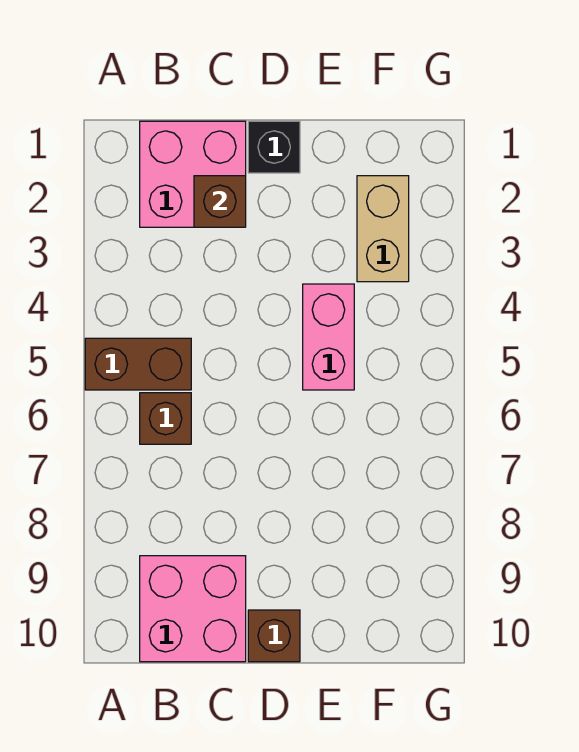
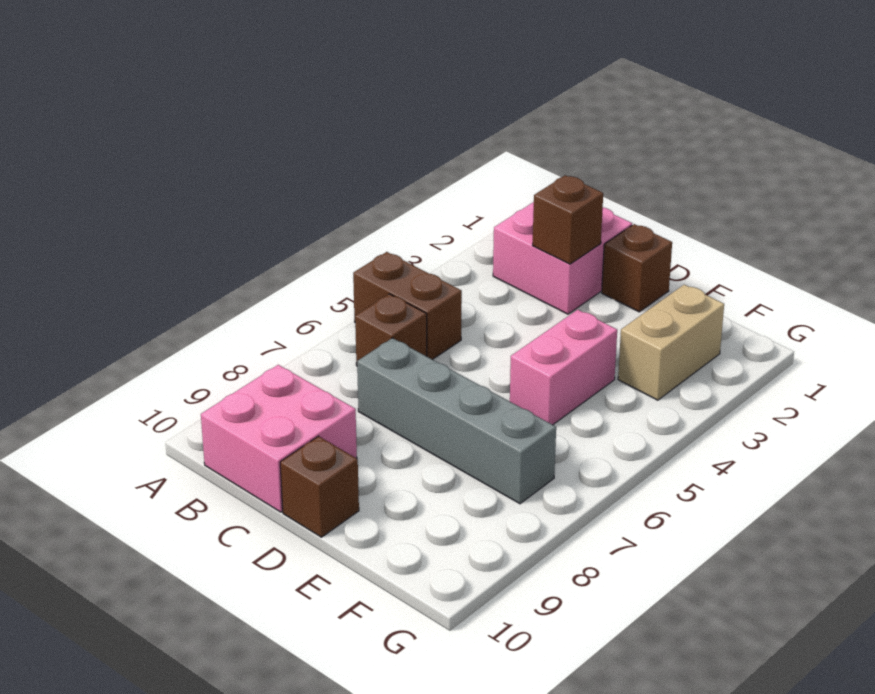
none -> grey brick C7:F7 level 1
black brick D1 level 1 -> brown brick D1 level 1

